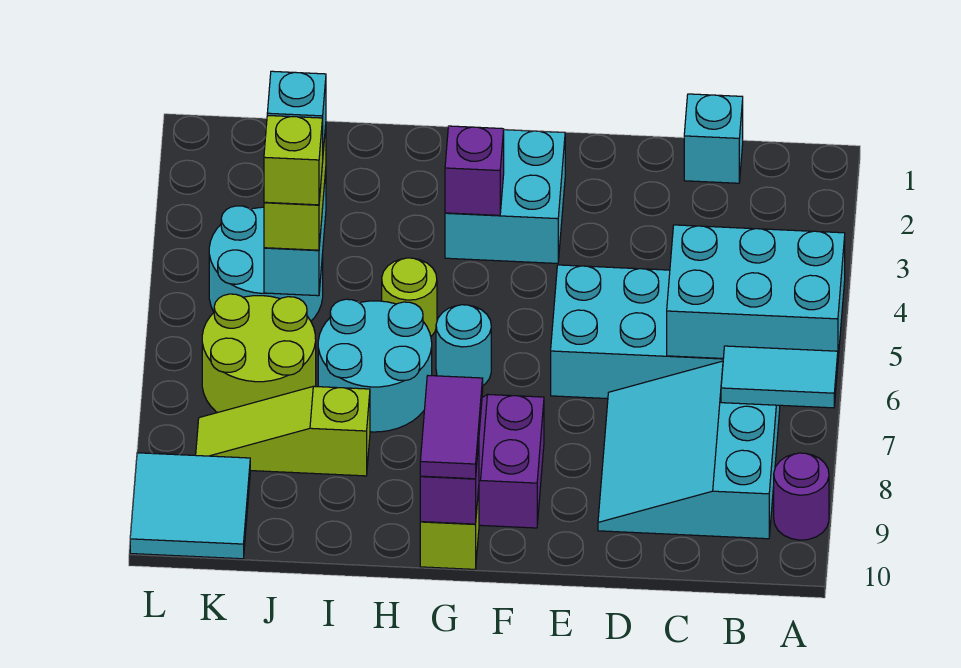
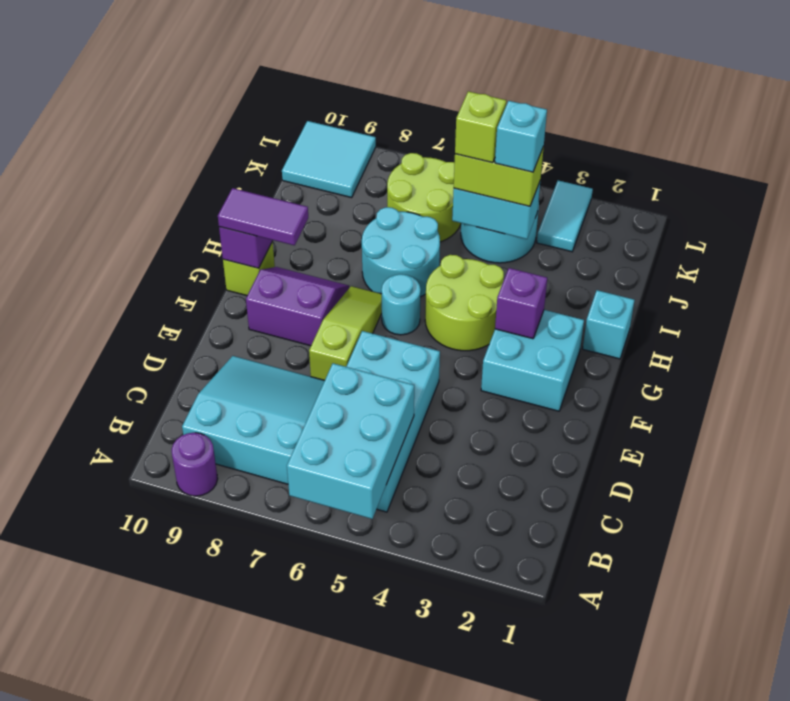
cyan tile A7:B7 level 2 -> cyan tile K3:L3 level 1
cyan brick C1 level 1 -> cyan brick H1 level 1
lime round brick H5 level 1 -> lime round brick G4:H5 level 1
lime slope I8:K8 level 1 top I -> lime slope E7:G7 level 1 top E

